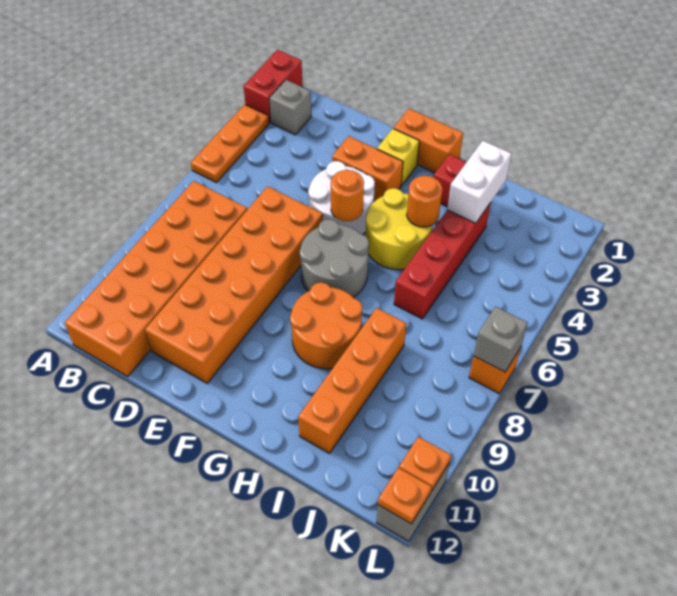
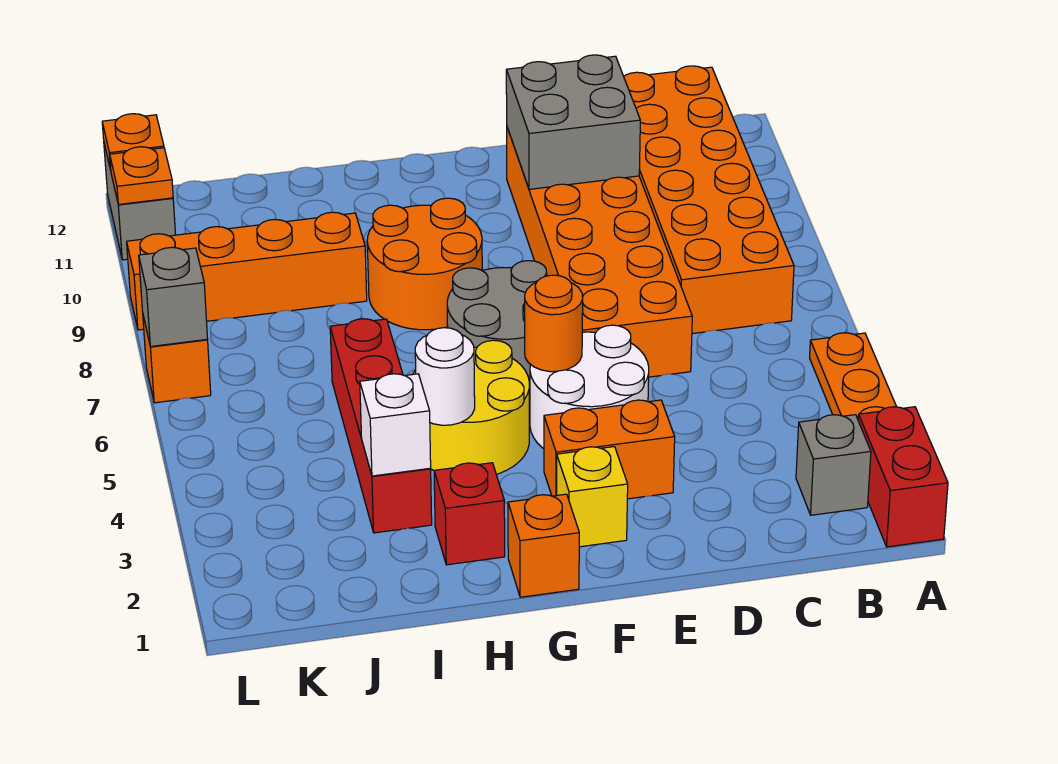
none -> grey brick D10:E11 level 2
orange brick F1:G1 level 1 -> orange brick G1 level 1
orange round brick H4 level 2 -> white round brick H4 level 2
white brick I2:I3 level 2 -> white brick I3 level 2
orange brick I8:I11 level 1 -> orange brick I9:L9 level 1

